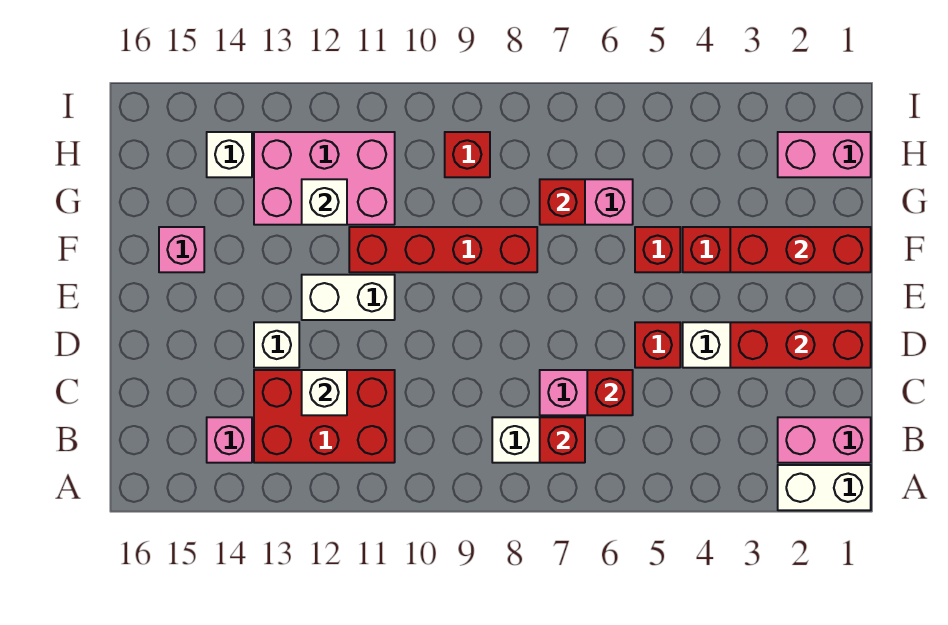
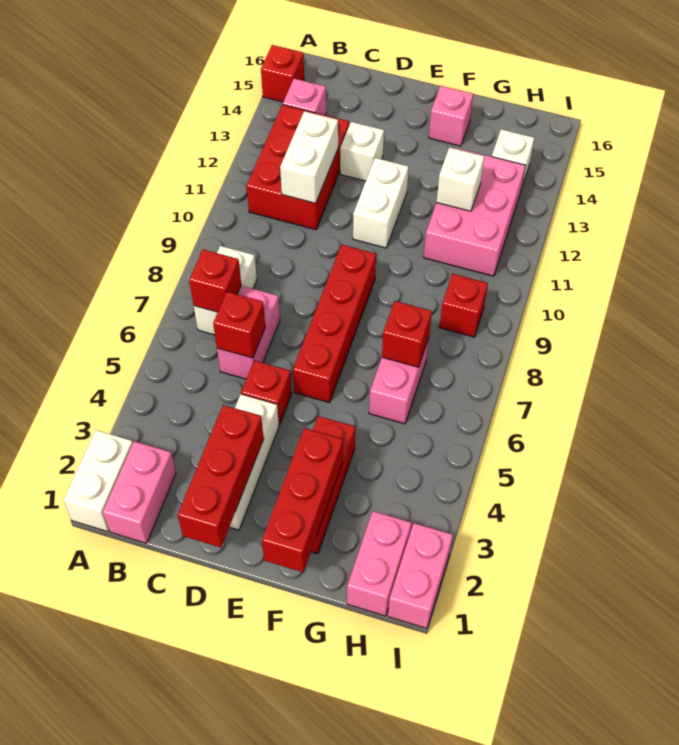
white brick C12 level 2 -> white brick C11:C12 level 2
red brick F5 level 1 -> red brick A15 level 1
red brick F8:F11 level 1 -> red brick E6:E9 level 1
none -> pink brick I1:I2 level 1

